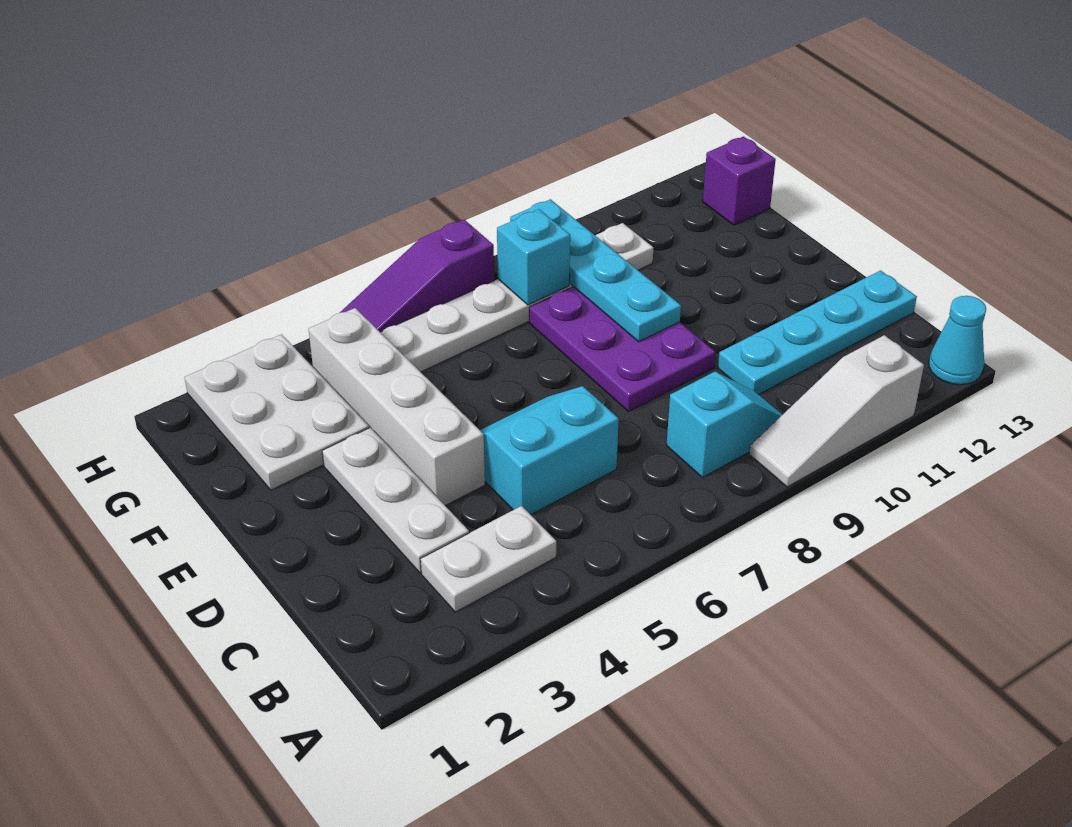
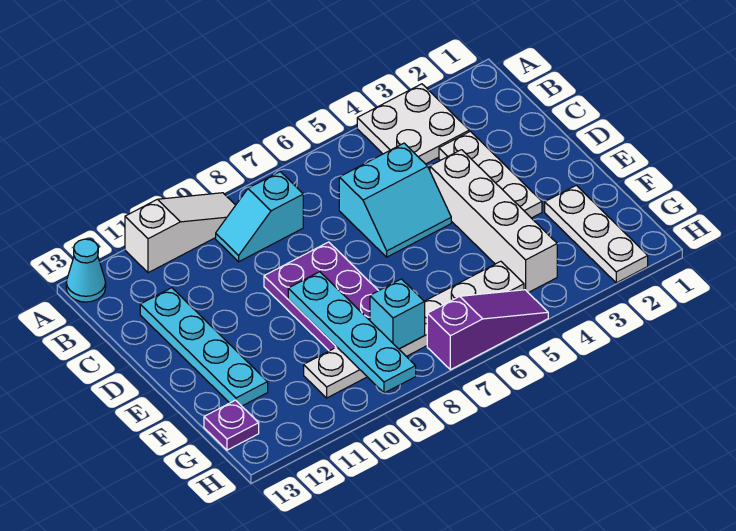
white plate B3:B4 level 1 -> white plate A3:B4 level 1
cyan plate C10:C13 level 1 -> cyan plate C12:F12 level 1
white plate F2:H3 level 1 -> white plate F2:H2 level 1
purple brick G13 level 1 -> purple plate G13 level 1

